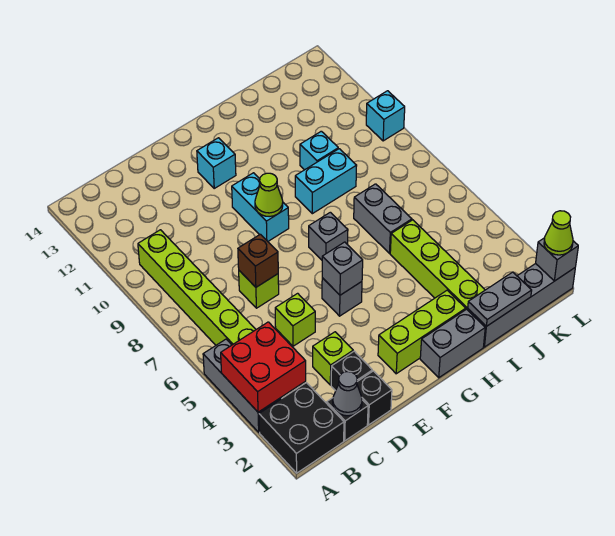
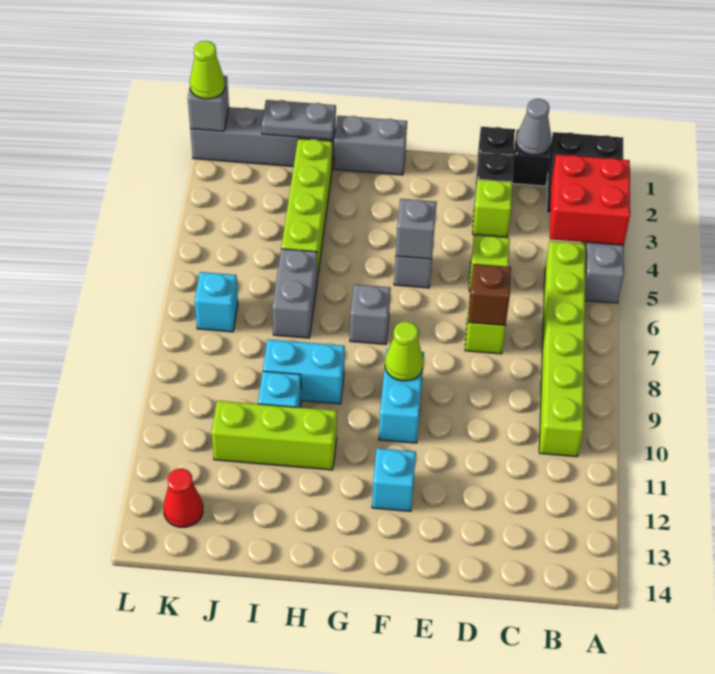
lime brick F2:H2 level 1 -> lime brick H11:J11 level 1
none -> red cone K13 level 1
cyan brick L10 level 1 -> cyan brick K7 level 1

